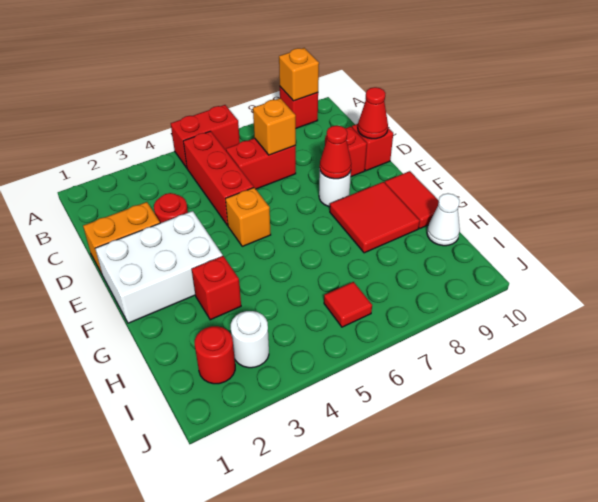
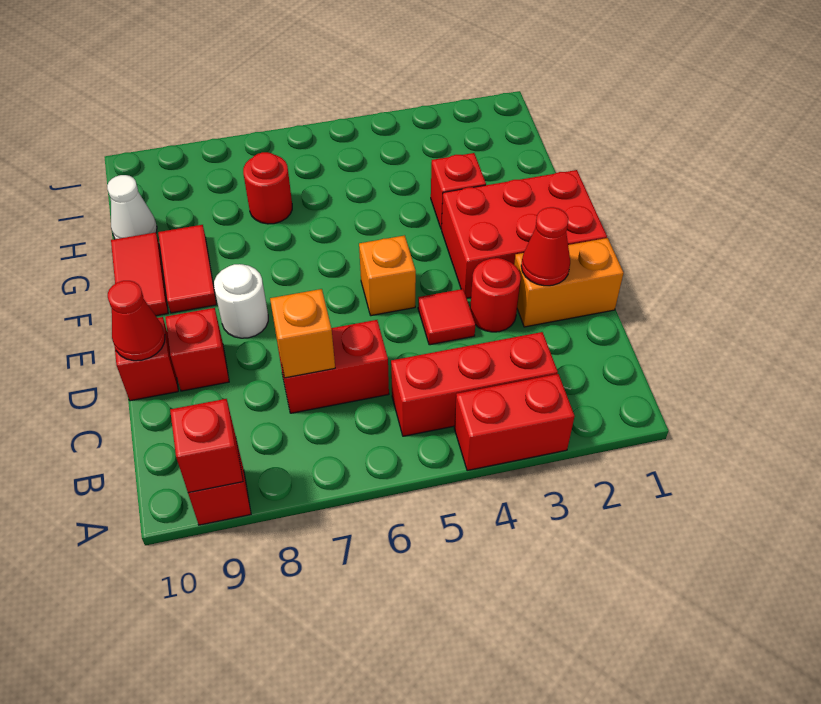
red brick A5:A6 level 1 -> red brick A3:A4 level 1
orange brick A9 level 2 -> red brick A9 level 2
red brick B5:D5 level 1 -> red brick B3:B5 level 1
white brick E1:F3 level 1 -> red brick E1:F3 level 1
red cone E8 level 2 -> red cone D2 level 2
red tile F8:G9 level 1 -> red tile F9:G9 level 1
red round brick I2 level 1 -> red round brick H7 level 1
white round brick I3 level 1 -> none
red tile I6 level 1 -> red tile D4 level 1

